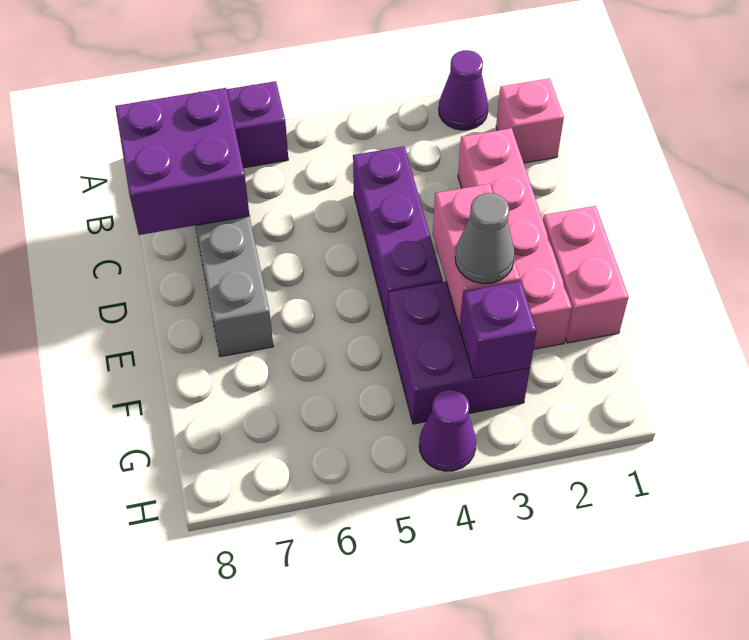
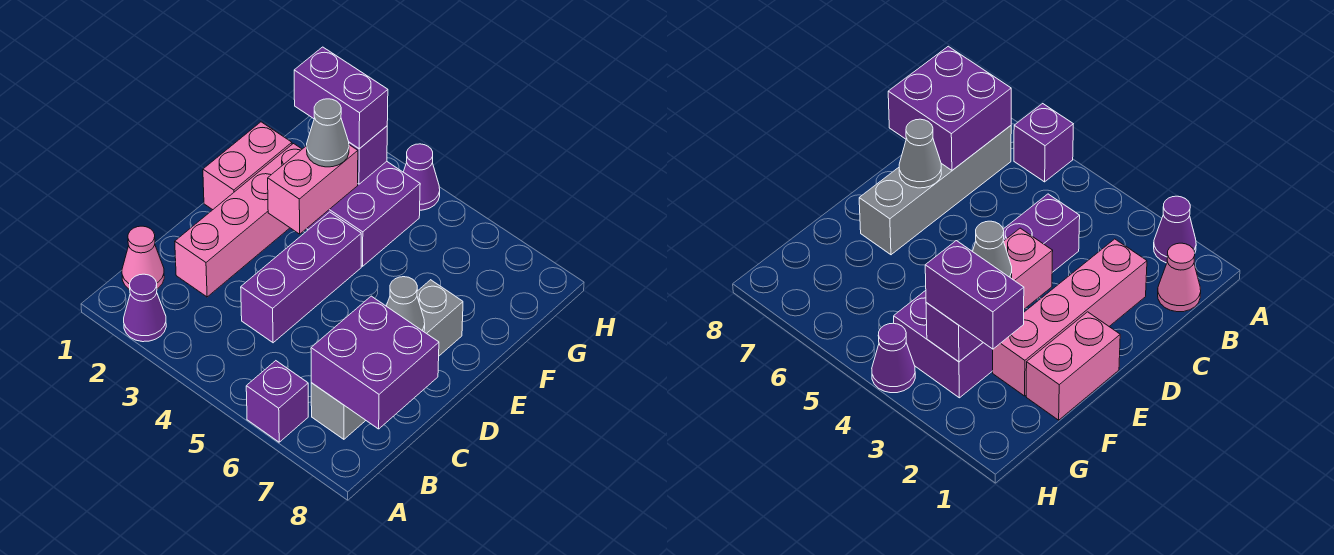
pink brick B1 level 1 -> pink cone B1 level 1
none -> grey cone D7 level 2
none -> purple brick G2:G3 level 3

